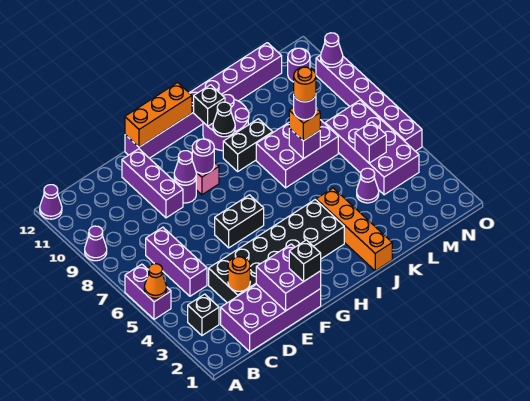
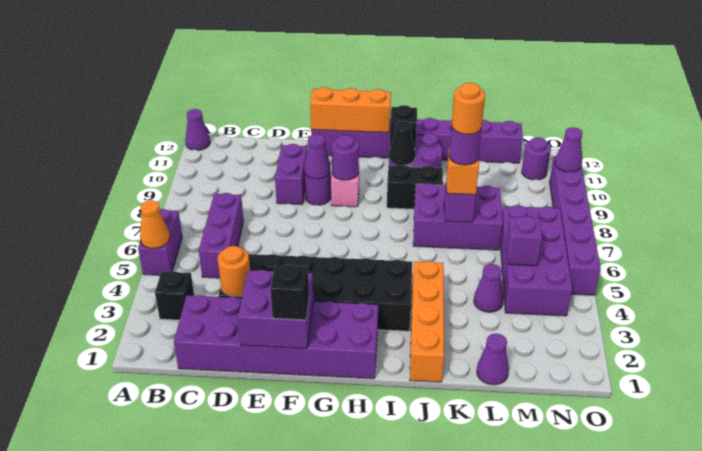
purple cone A9 level 1 -> purple cone L1 level 1
purple brick C1:F2 level 1 -> purple brick C1:H2 level 1
purple brick E9:E11 level 1 -> purple brick E9:E10 level 1
black brick F6:G6 level 1 -> none

